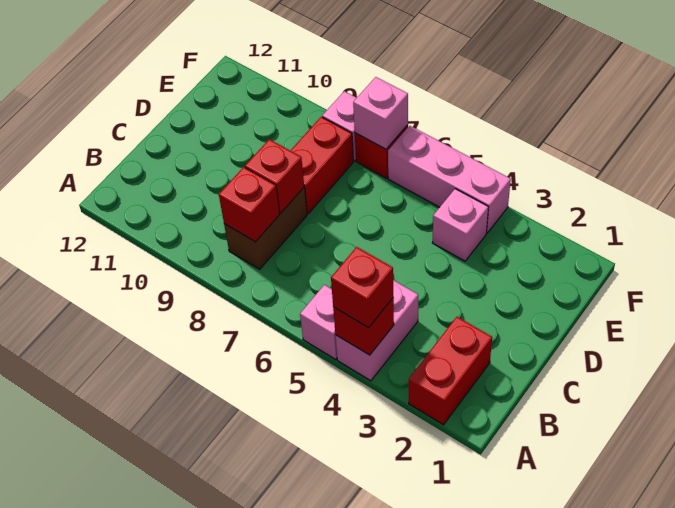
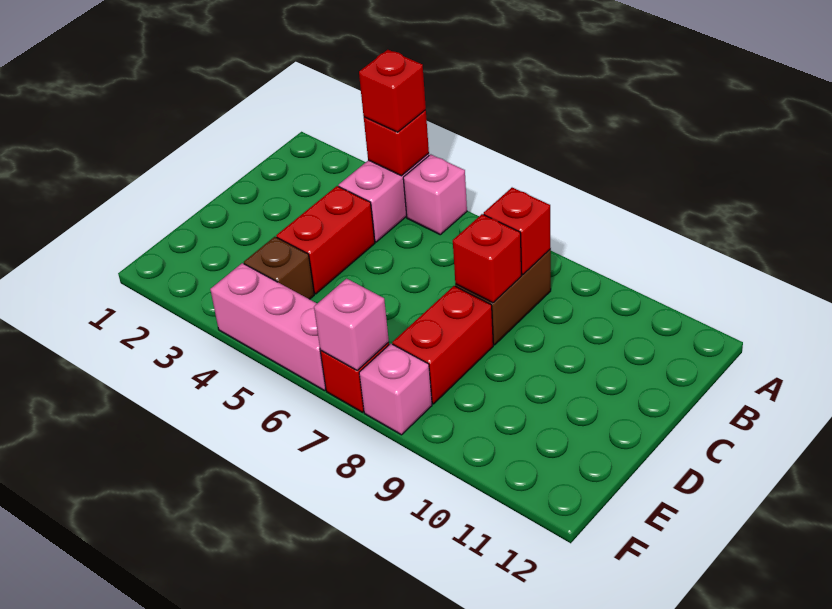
red brick A2:B2 level 1 -> red brick C4:D4 level 1
pink brick E4 level 1 -> brown brick E4 level 1

